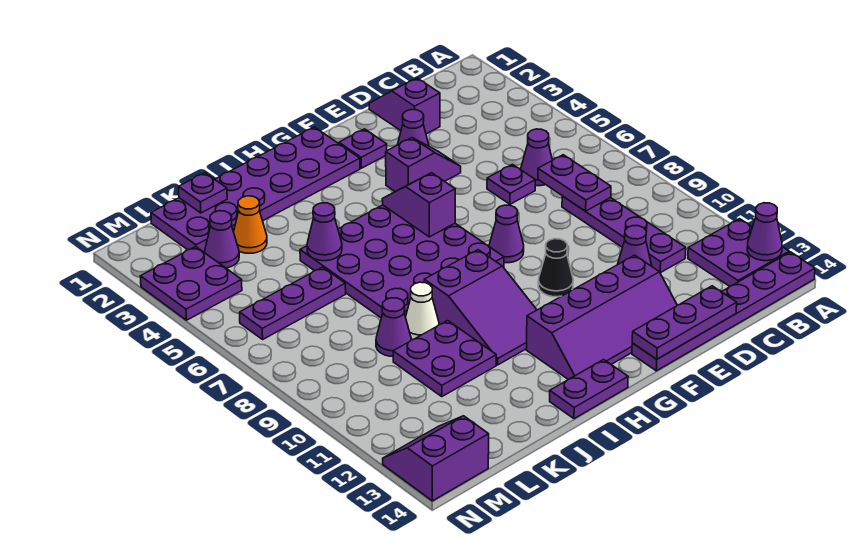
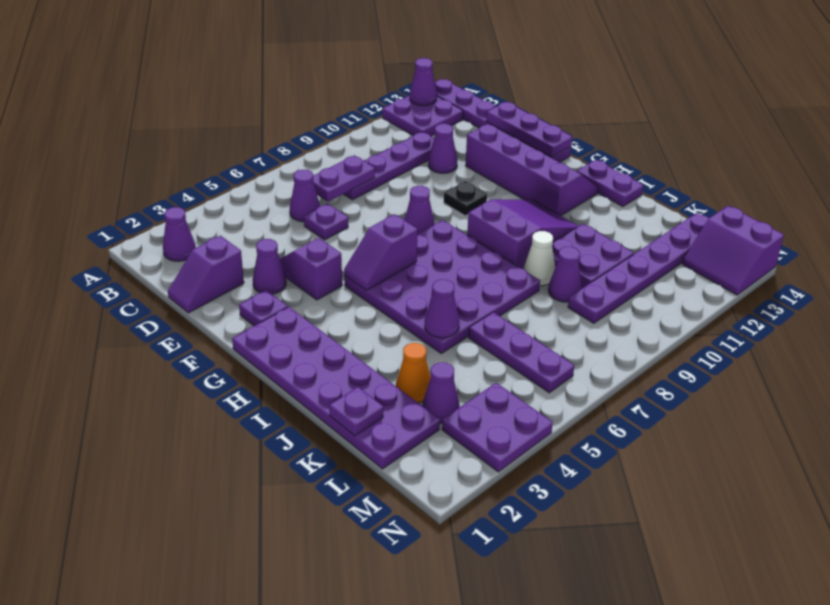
none -> purple cone B2 level 1
black cone F10 level 1 -> black plate F10 level 1
none -> purple plate L9:L14 level 1

